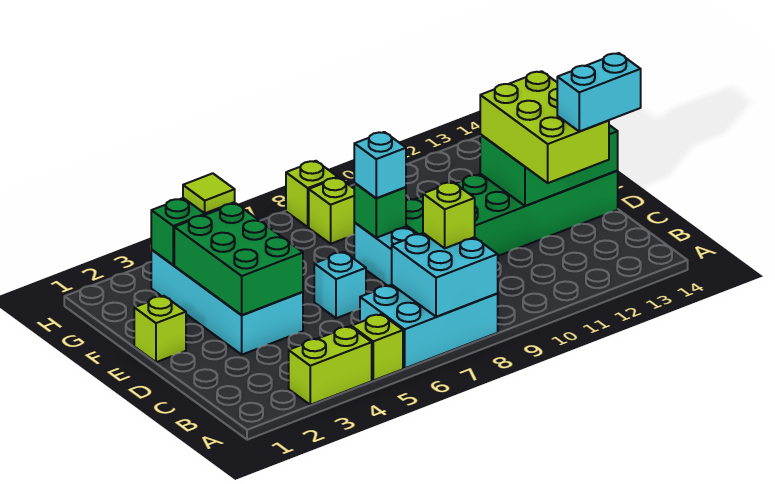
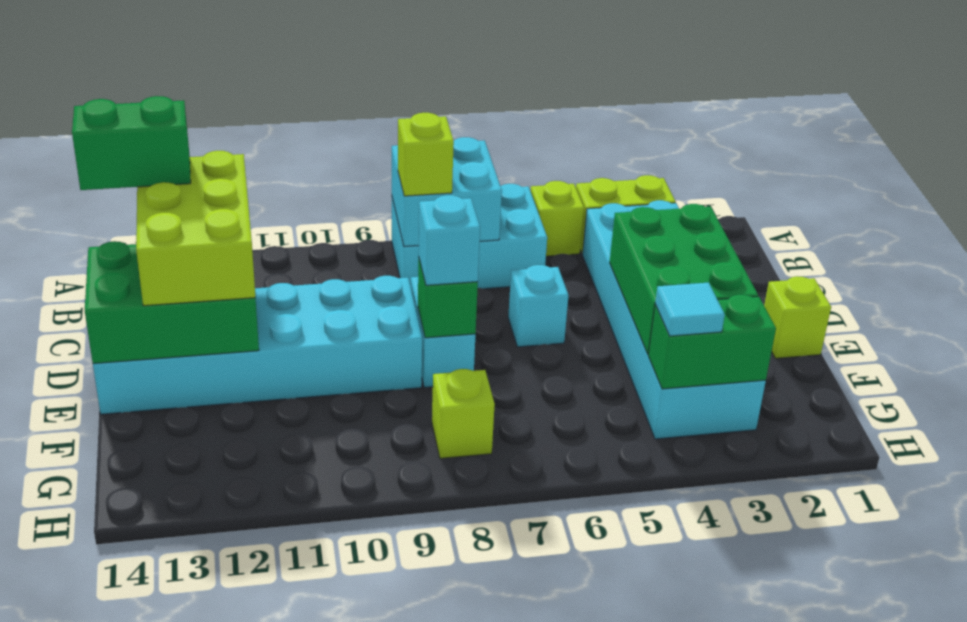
cyan brick C13:C14 level 4 -> green brick C13:C14 level 4
cyan brick D3:G4 level 1 -> cyan brick B3:G4 level 1
green brick D9:E14 level 1 -> cyan brick D9:E14 level 1
lime tile G4 level 3 -> cyan tile G4 level 3
lime brick H8 level 1 -> none

